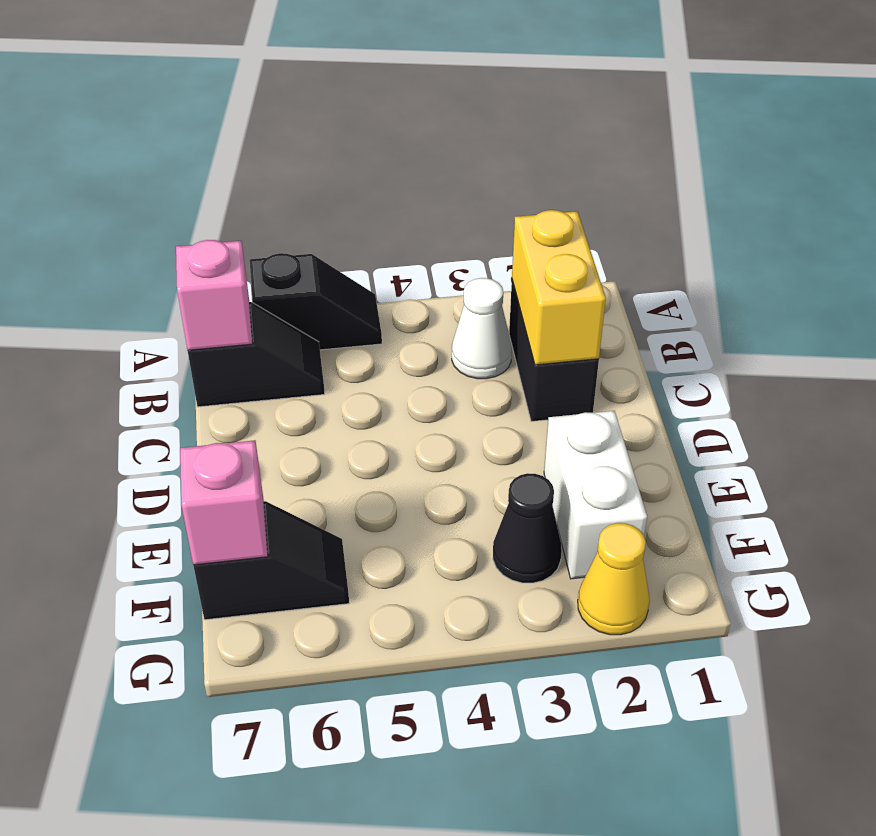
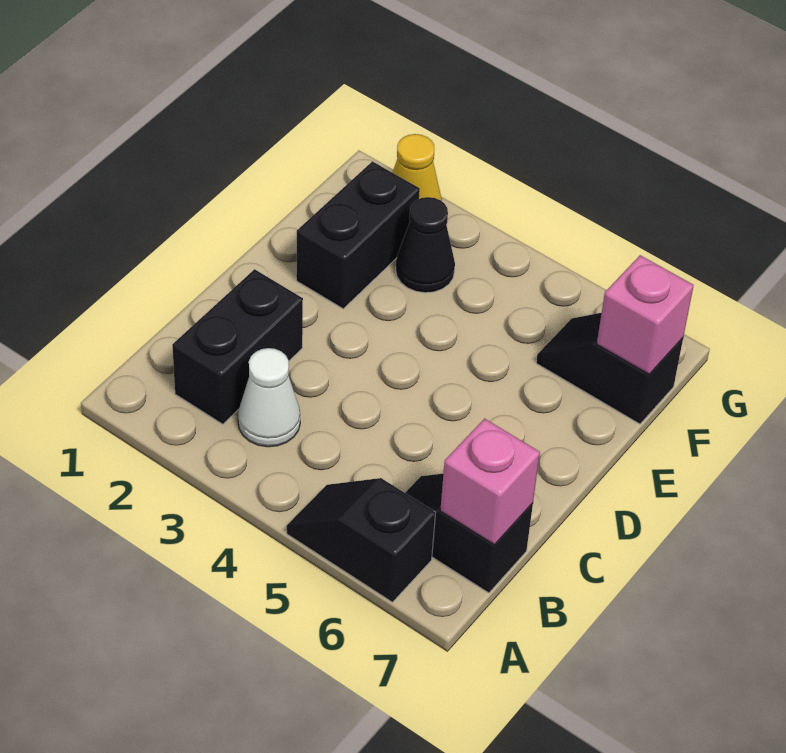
yellow brick B2:C2 level 2 -> none
white brick E2:F2 level 1 -> black brick E2:F2 level 1

